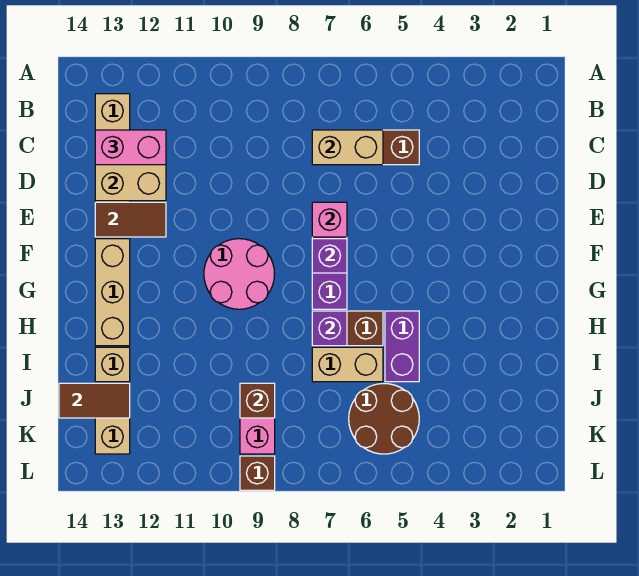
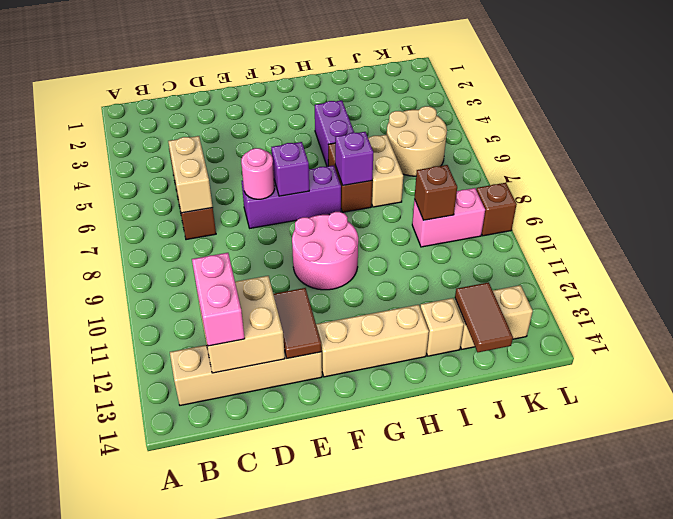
pink brick E7 level 2 -> pink round brick E7 level 2
purple brick H5:I5 level 1 -> purple brick H4:H5 level 1
brown round brick J5:K6 level 1 -> tan round brick J5:K6 level 1

